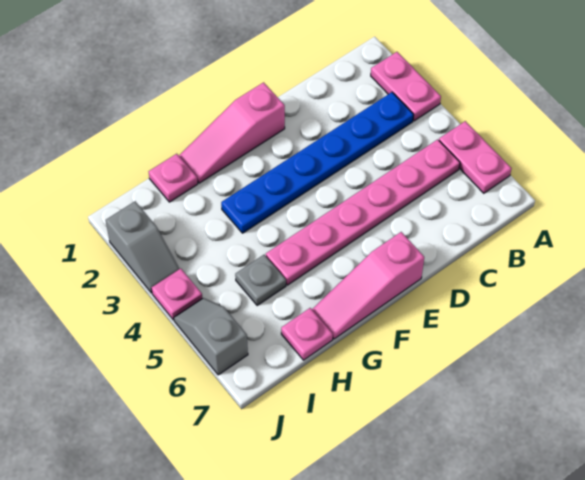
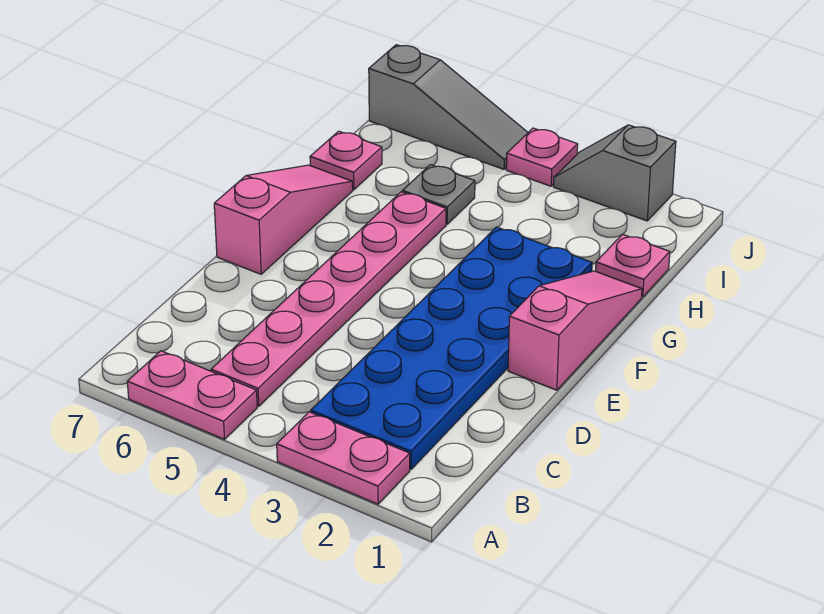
blue plate B3:G3 level 1 -> blue plate B2:G3 level 1
grey slope J5:J6 level 1 top 6 -> grey slope J5:J7 level 1 top 7

